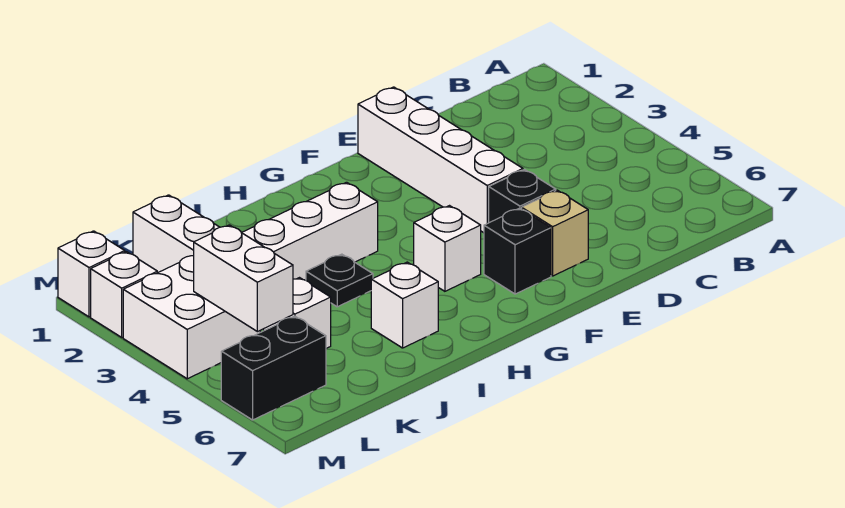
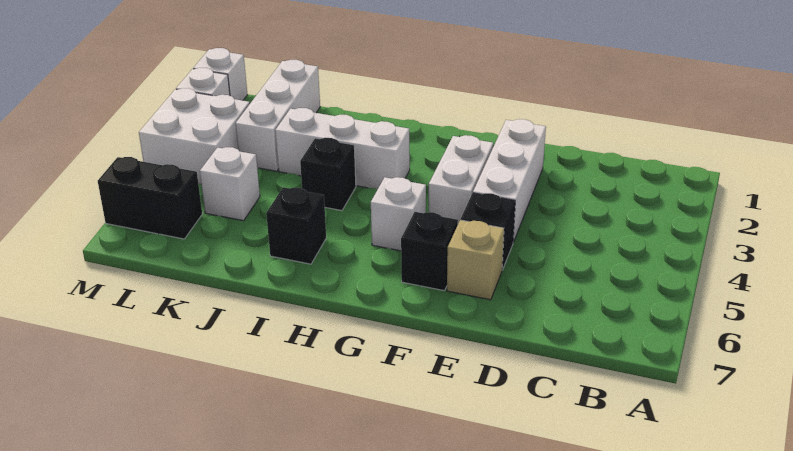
white brick E1:E4 level 1 -> white brick E2:E4 level 1
black plate I4 level 1 -> black brick I4 level 1
white brick I6 level 1 -> black brick I6 level 1
white brick L4:L5 level 2 -> white brick F3:F4 level 1

